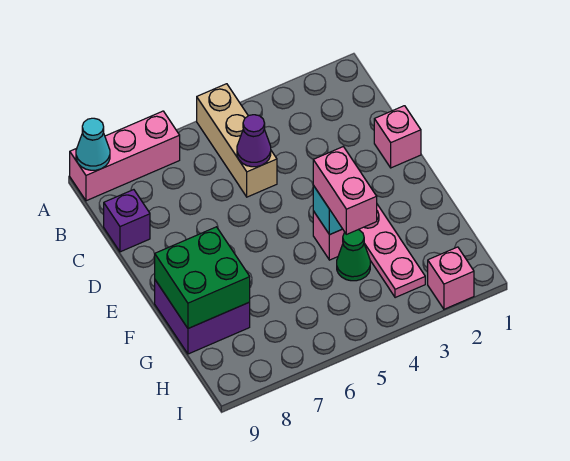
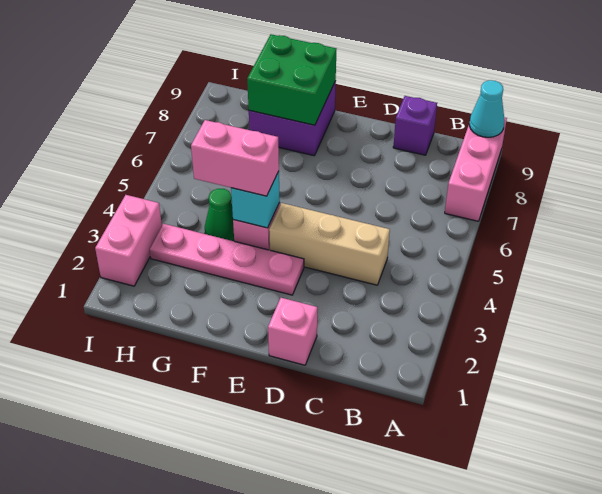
tan brick A5:C5 level 1 -> tan brick C4:E4 level 1
purple cone C5 level 2 -> none
pink brick I2 level 1 -> pink brick I2:I3 level 1

